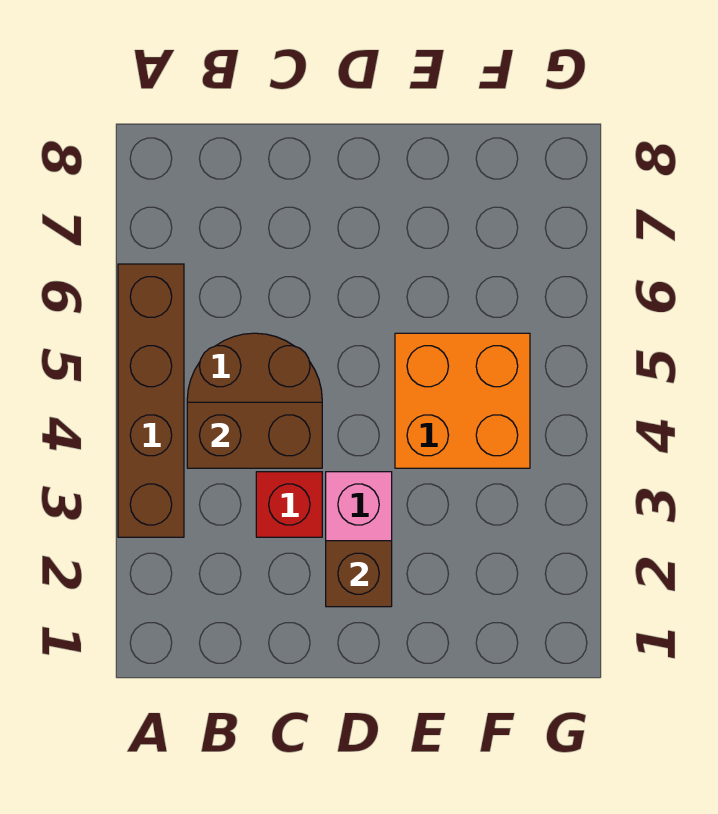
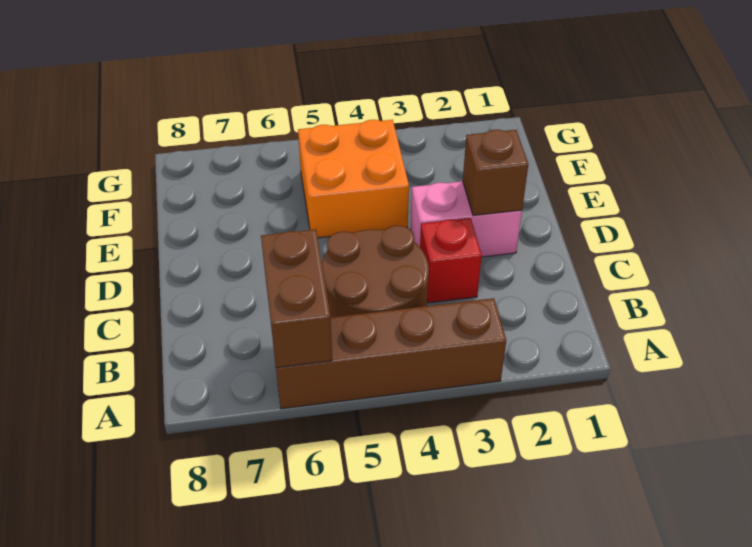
brown brick B4:C4 level 2 -> brown brick A6:B6 level 2

